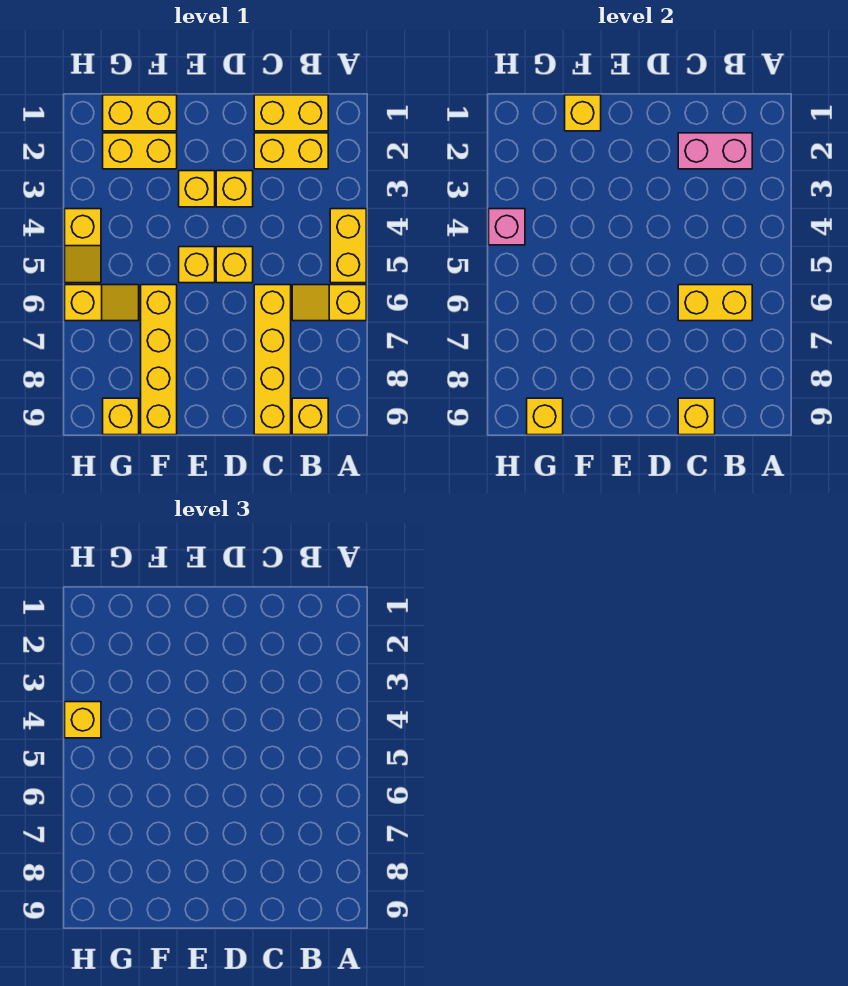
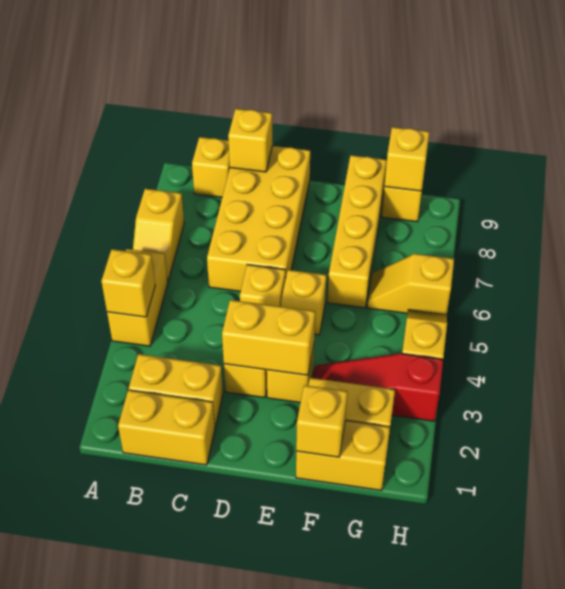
yellow slope A6:B6 level 1 top A -> yellow slope A6:A7 level 1 top 7
pink brick B2:C2 level 2 -> none
yellow brick B6:C6 level 2 -> yellow brick D3:E3 level 2
yellow brick C6:C9 level 1 -> yellow brick C6:D9 level 1
none -> red slope F3:H3 level 1 top H
pink brick H4 level 2 -> none
yellow brick H4 level 3 -> yellow brick A4 level 2

